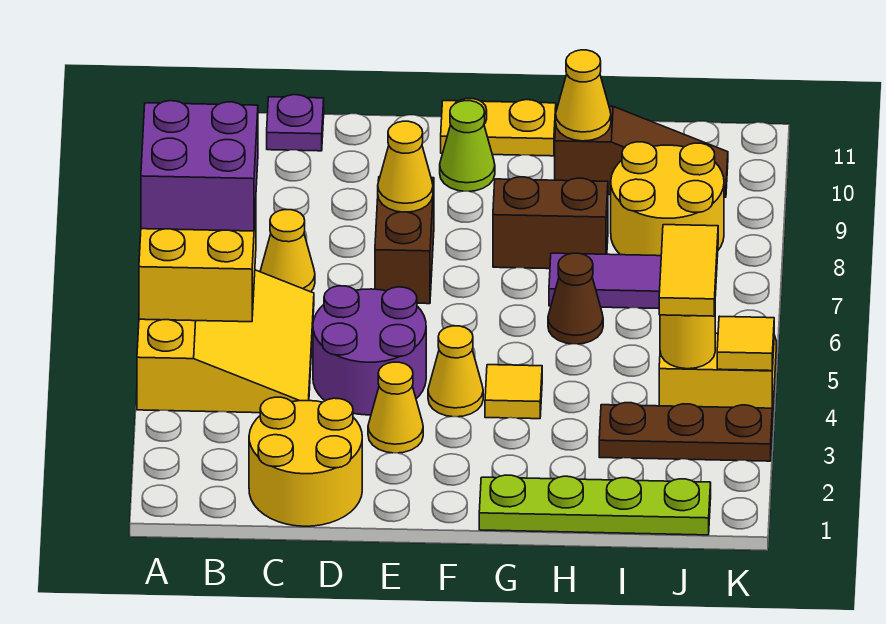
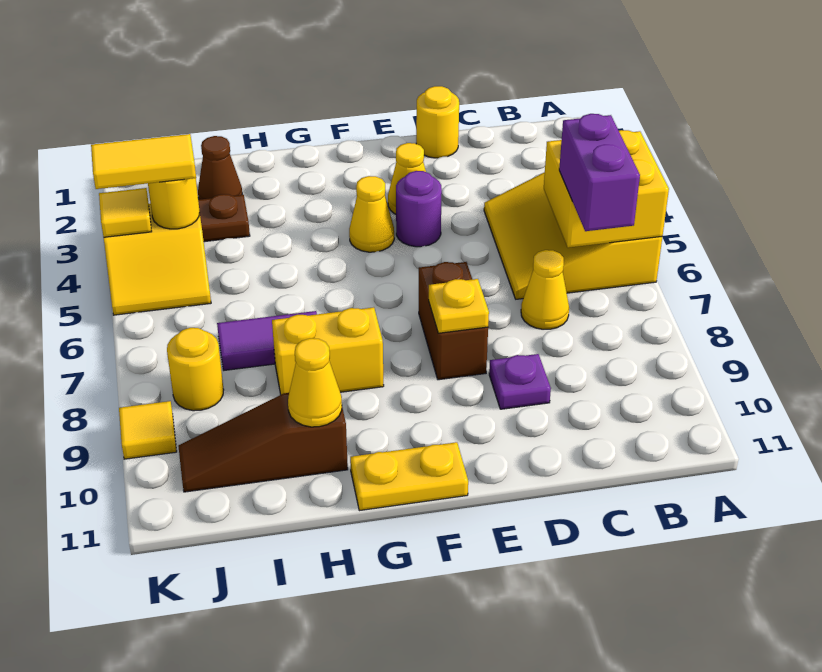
purple brick A6:B7 level 3 -> purple brick B6:B7 level 3
yellow round brick C1:D2 level 1 -> yellow round brick D1 level 1
purple plate C11 level 1 -> purple plate D9 level 1
purple round brick D4:E5 level 1 -> purple round brick E4 level 1
yellow cone E8 level 2 -> yellow plate E8 level 2
lime cone F10 level 1 -> none
lime plate G1:J1 level 1 -> none
yellow tile G4 level 1 -> yellow tile K9 level 1
brown brick G8:H8 level 1 -> yellow brick G8:H8 level 1
brown cone H6 level 1 -> brown cone I2 level 1
yellow round brick I8:J9 level 1 -> yellow round brick J8 level 1
yellow tile J4:J5 level 3 -> yellow tile J4:K4 level 3

